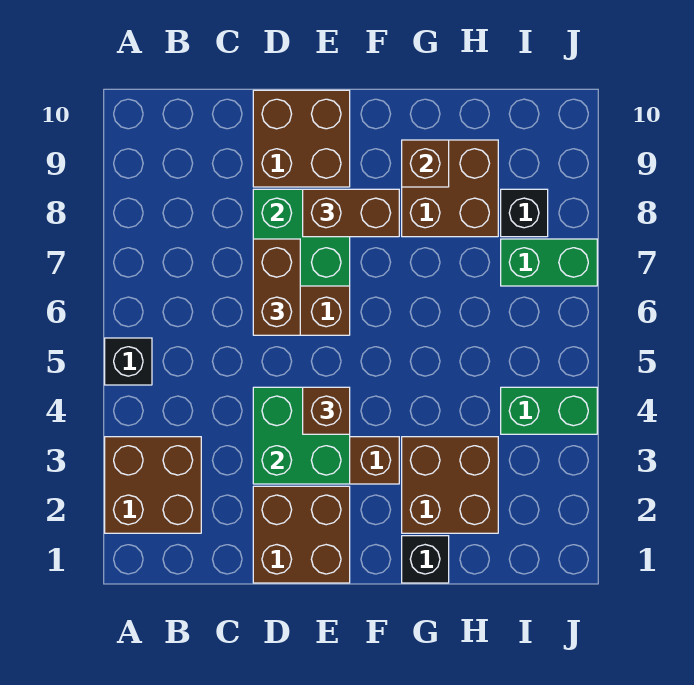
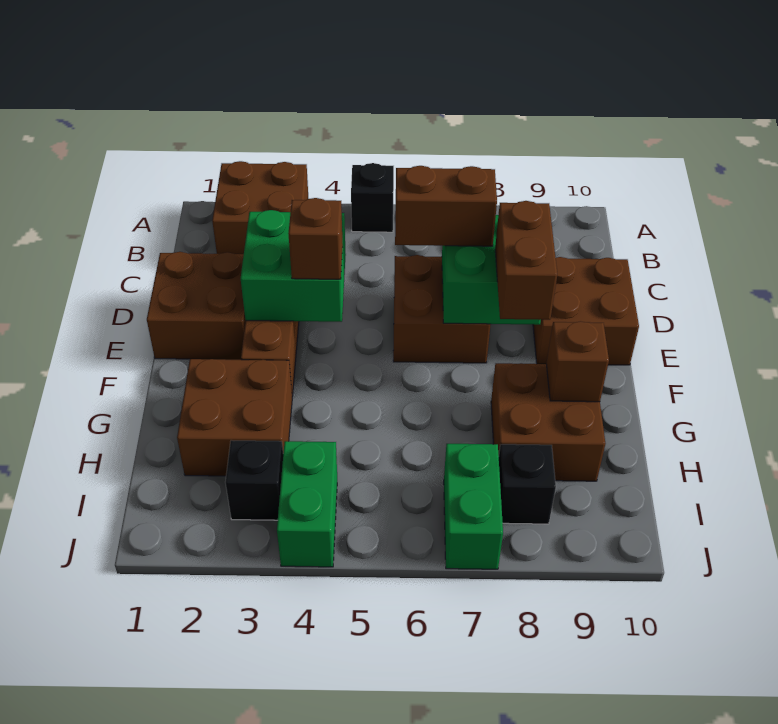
black brick G1 level 1 -> black brick I3 level 1

